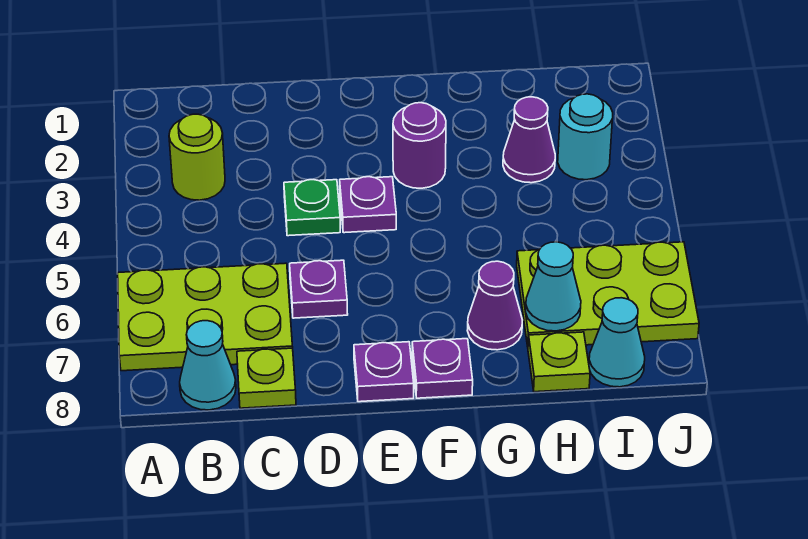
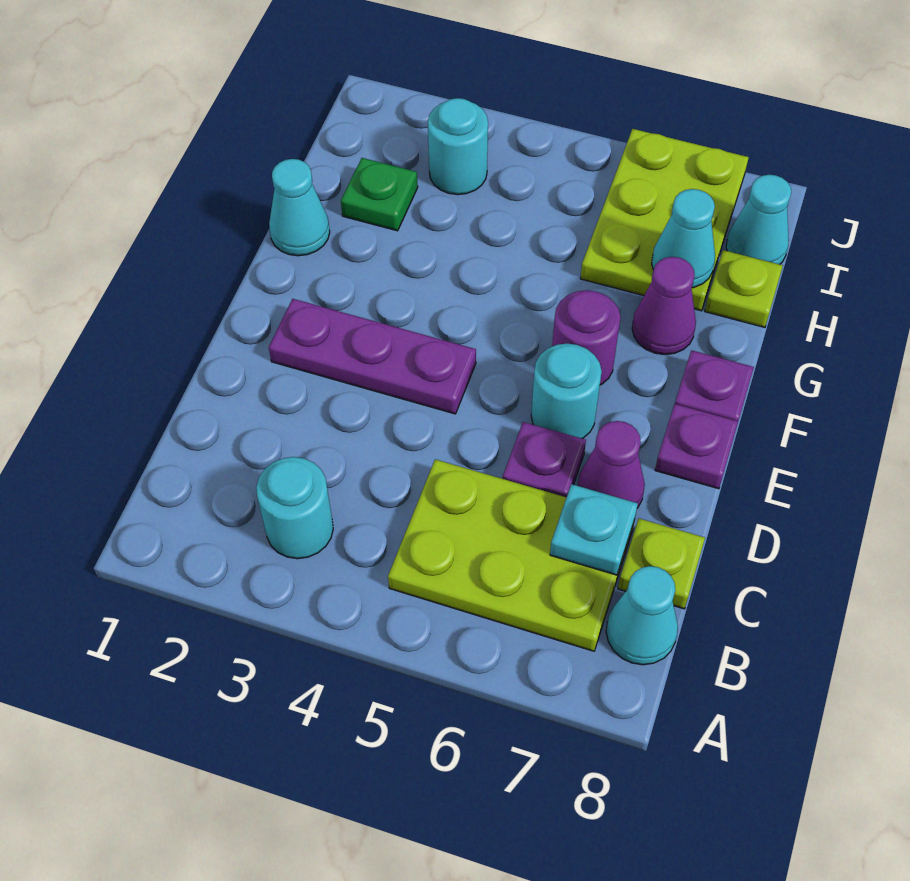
lime plate A6:C7 level 1 -> lime plate B5:C7 level 1
lime round brick B3 level 1 -> cyan round brick B3 level 1
none -> cyan plate C7 level 2
green plate D4 level 1 -> green plate H2 level 1
purple plate E4 level 1 -> purple plate E2:E4 level 1
none -> cyan round brick E6 level 1
purple round brick F3 level 1 -> purple round brick F6 level 1
none -> cyan cone G1 level 1
purple cone H3 level 1 -> purple cone D7 level 1

